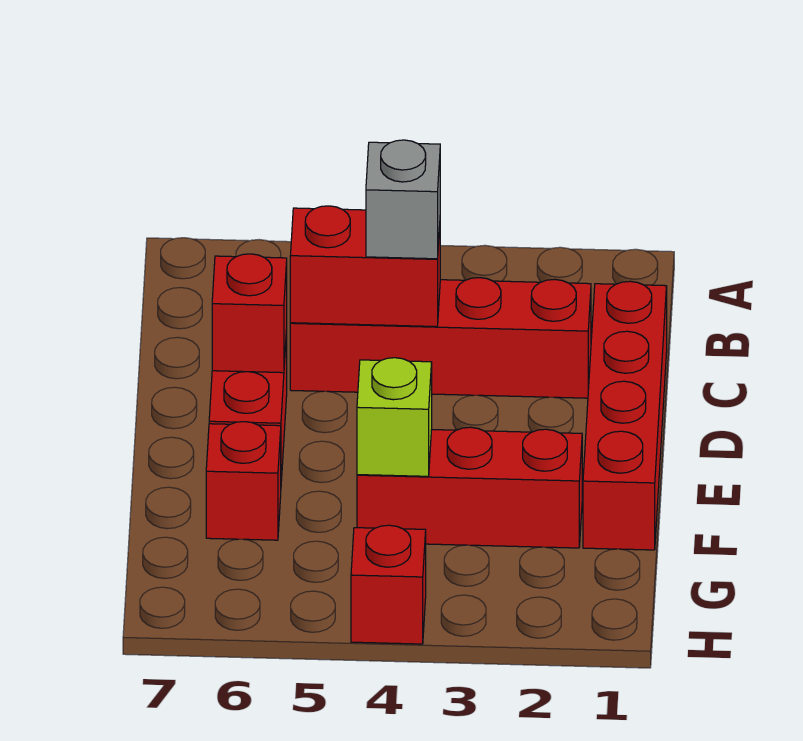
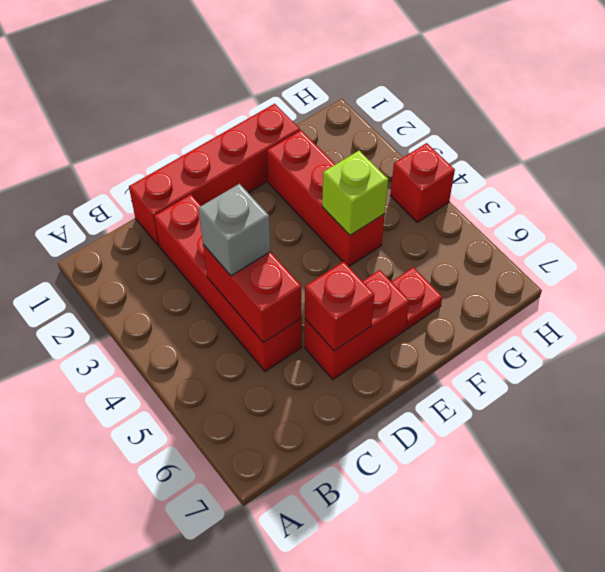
red brick F6 level 1 -> red plate F6 level 1

